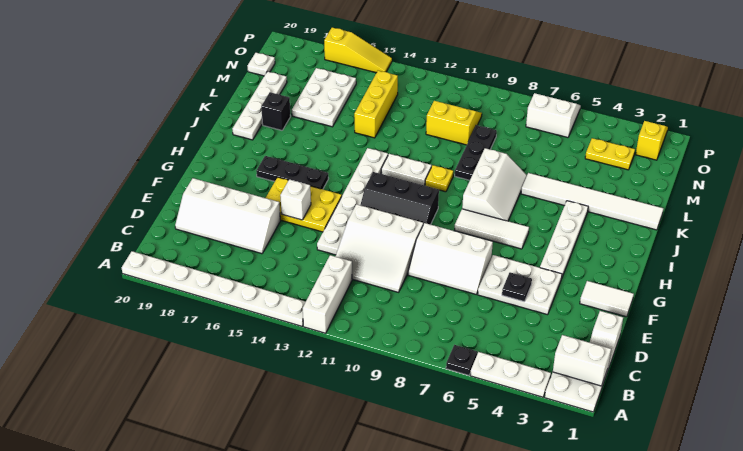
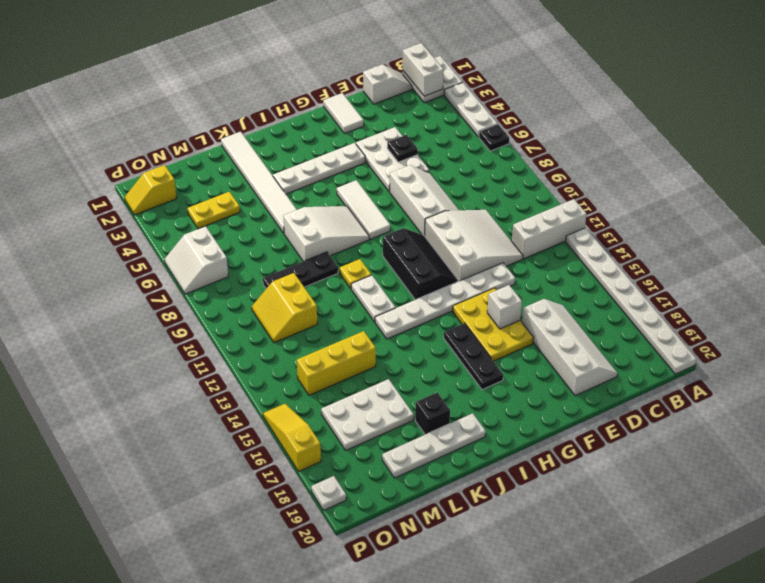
white slope I7:K8 level 1 top 8 -> white slope I7:K8 level 1 top K
yellow plate N3:N4 level 1 -> yellow plate M4:N4 level 1
white plate N20 level 1 -> white plate P19 level 1

